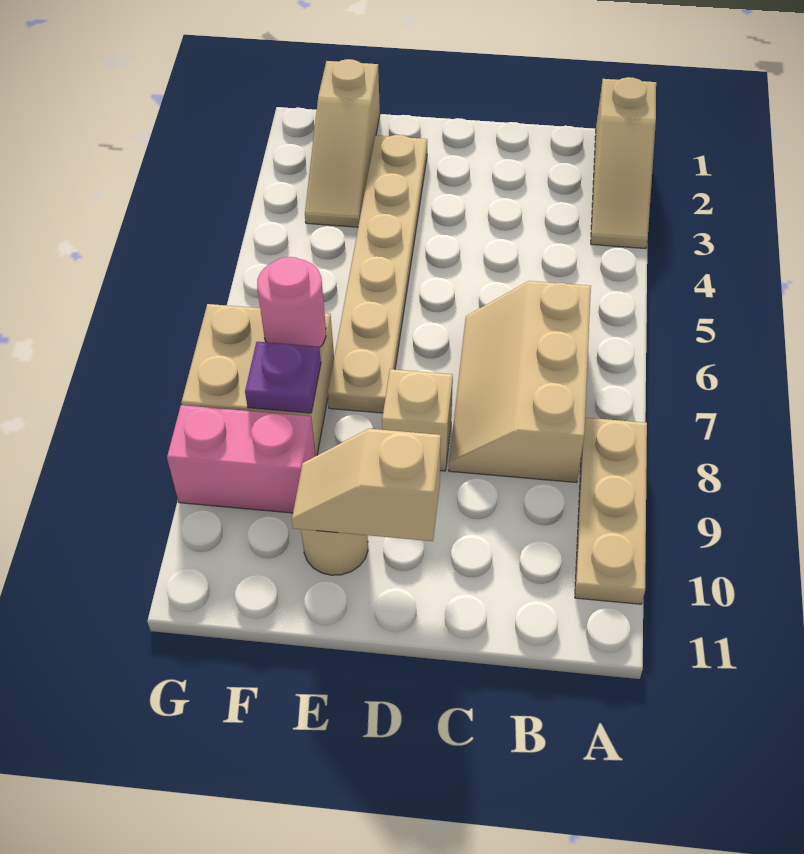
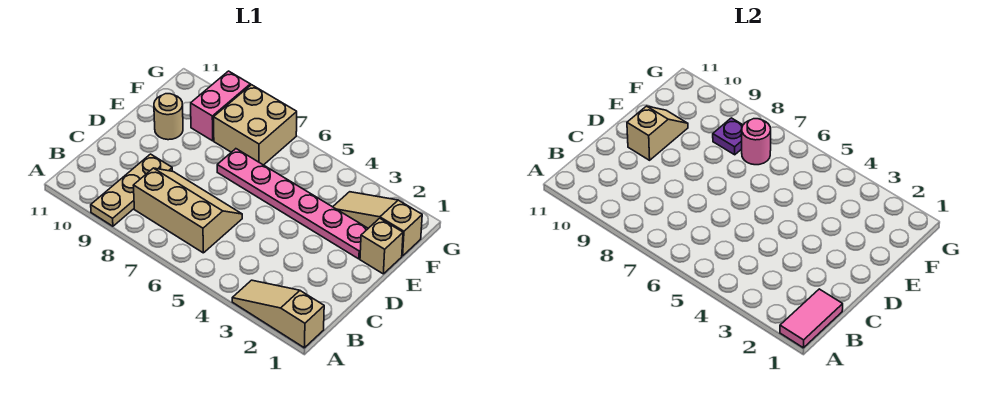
none -> pink tile A1:B1 level 2
tan plate A8:A10 level 1 -> tan plate A9:C9 level 1
tan brick D8 level 1 -> tan brick E1 level 1
tan plate E2:E7 level 1 -> pink plate E2:E7 level 1

